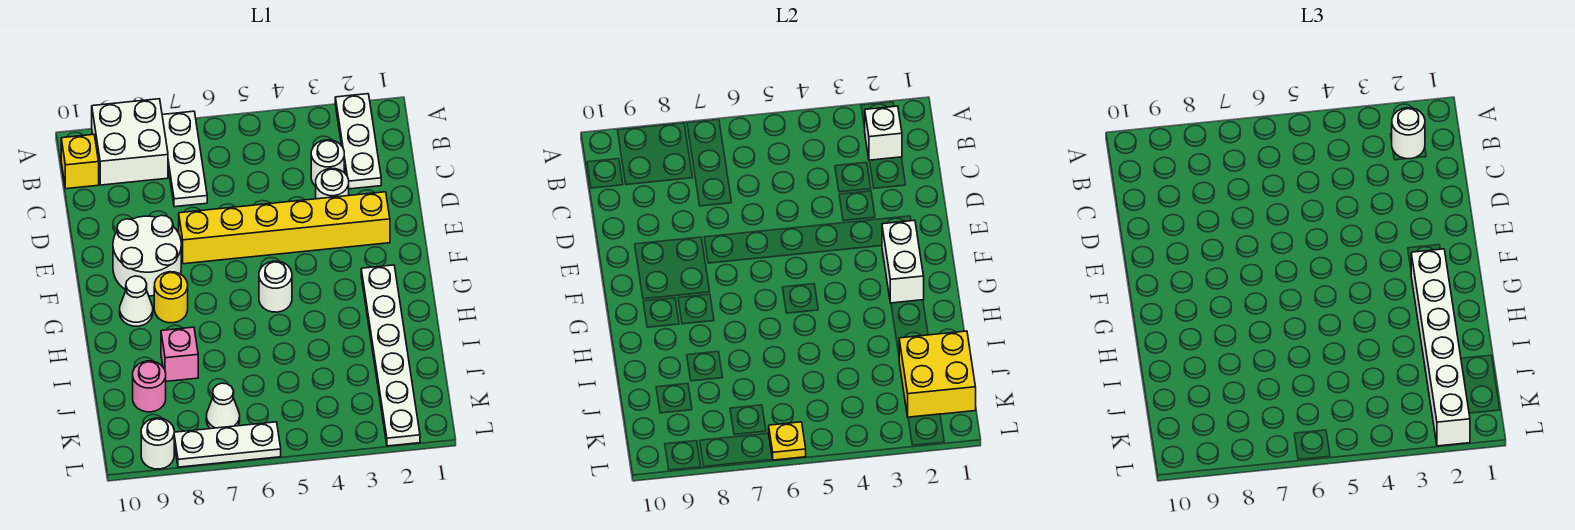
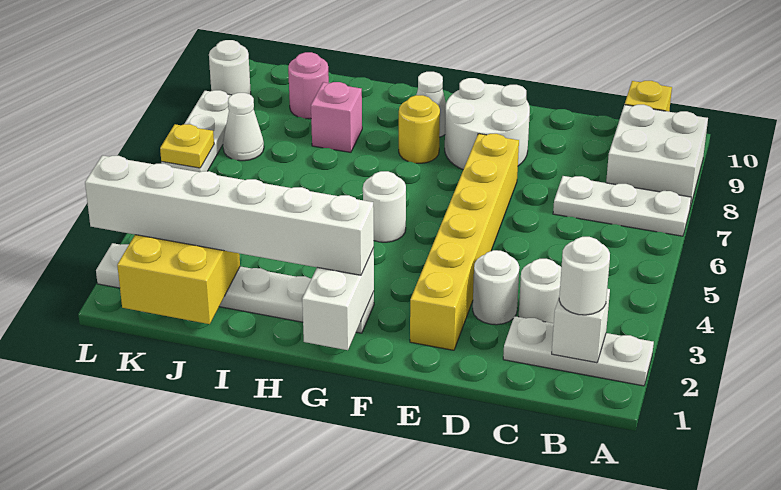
white brick F2:G2 level 2 -> white brick G1:G2 level 2

